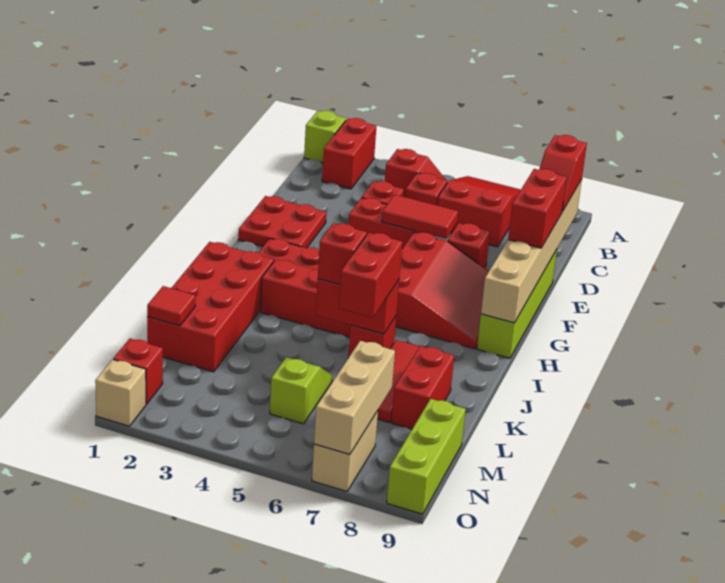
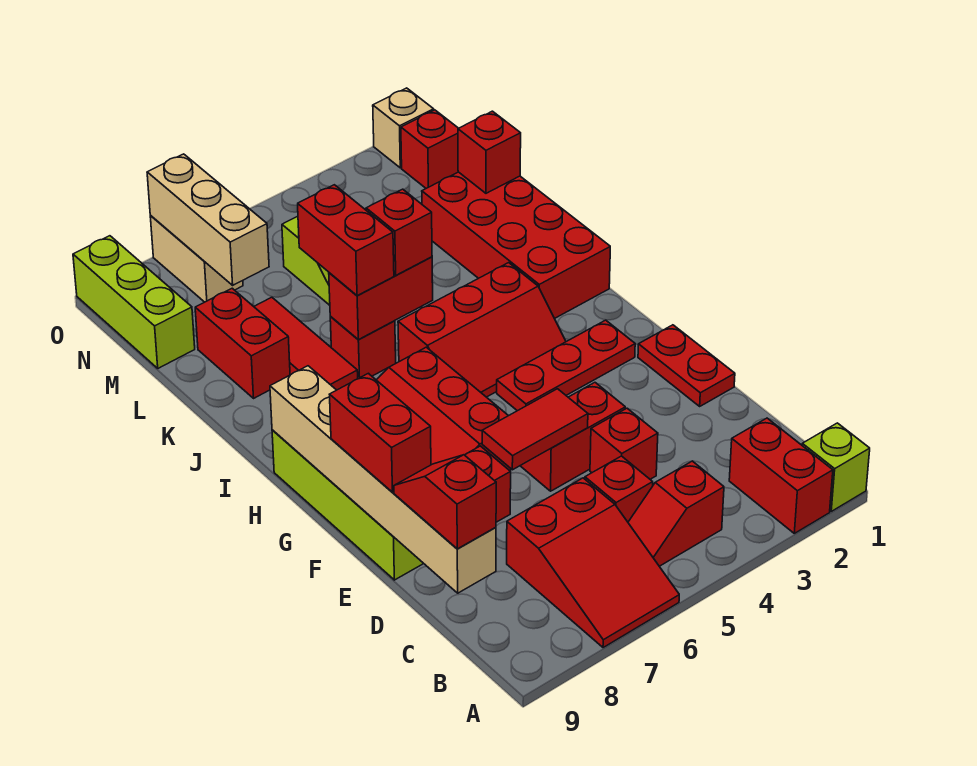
red plate E1:F2 level 1 -> red plate E1:F1 level 1
red tile L1 level 2 -> red brick L1 level 2

